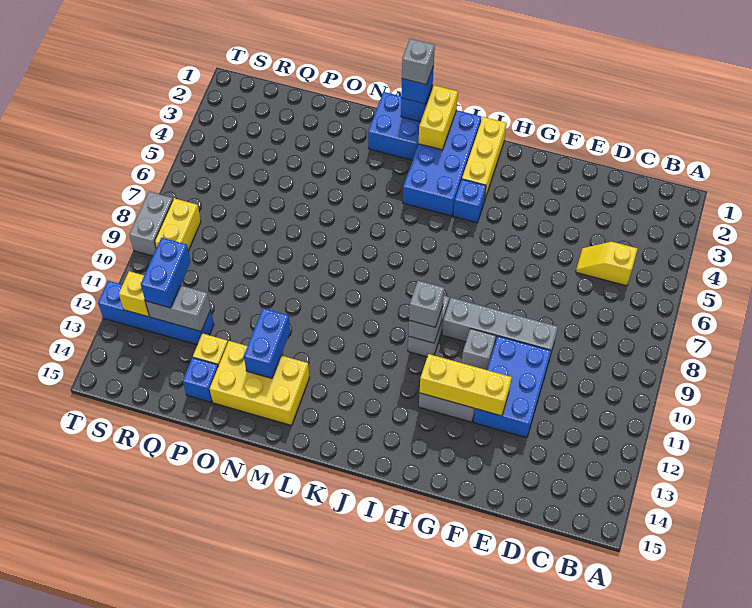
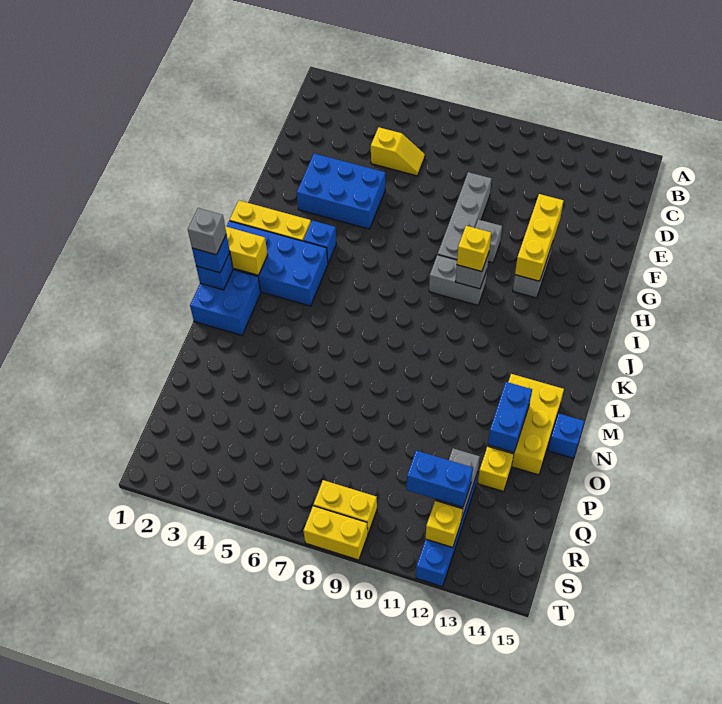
yellow slope C5:D5 level 1 top C -> yellow slope D5:D6 level 1 top 5
blue brick E10:F12 level 1 -> blue brick F3:G5 level 1
grey brick I10 level 3 -> yellow brick I10 level 3
blue brick N12:N13 level 2 -> blue brick N13:O13 level 2
blue brick P14 level 1 -> blue brick N15 level 1
grey brick T8:T9 level 1 -> yellow brick T8:T9 level 1

